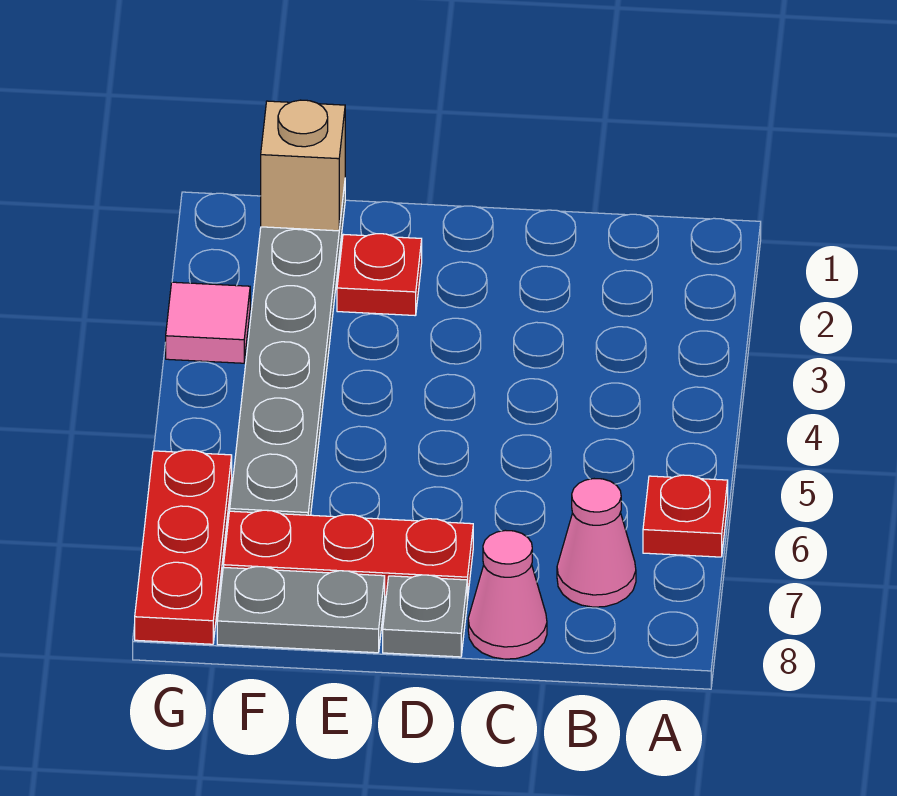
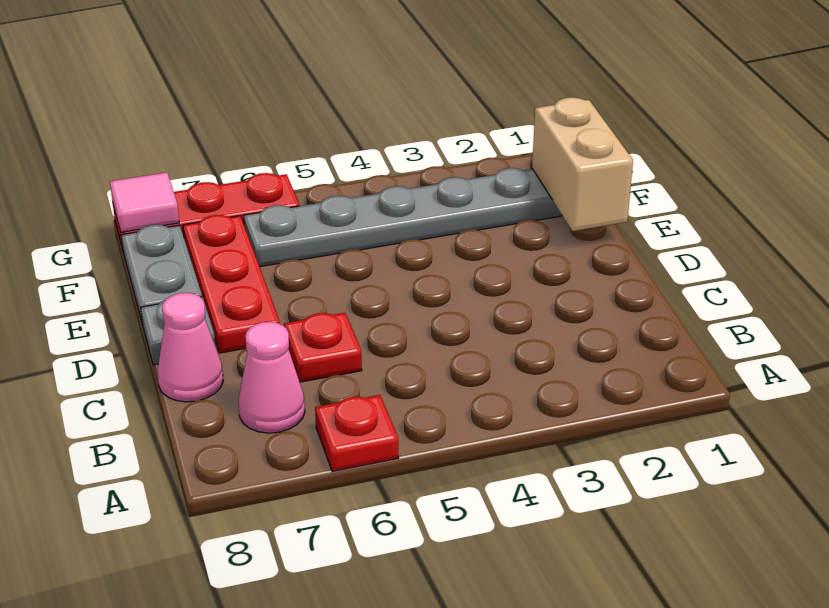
red plate E2 level 1 -> red plate C6 level 1
tan brick F1 level 2 -> tan brick E1:F1 level 2
pink tile G3 level 1 -> pink tile G8 level 2

